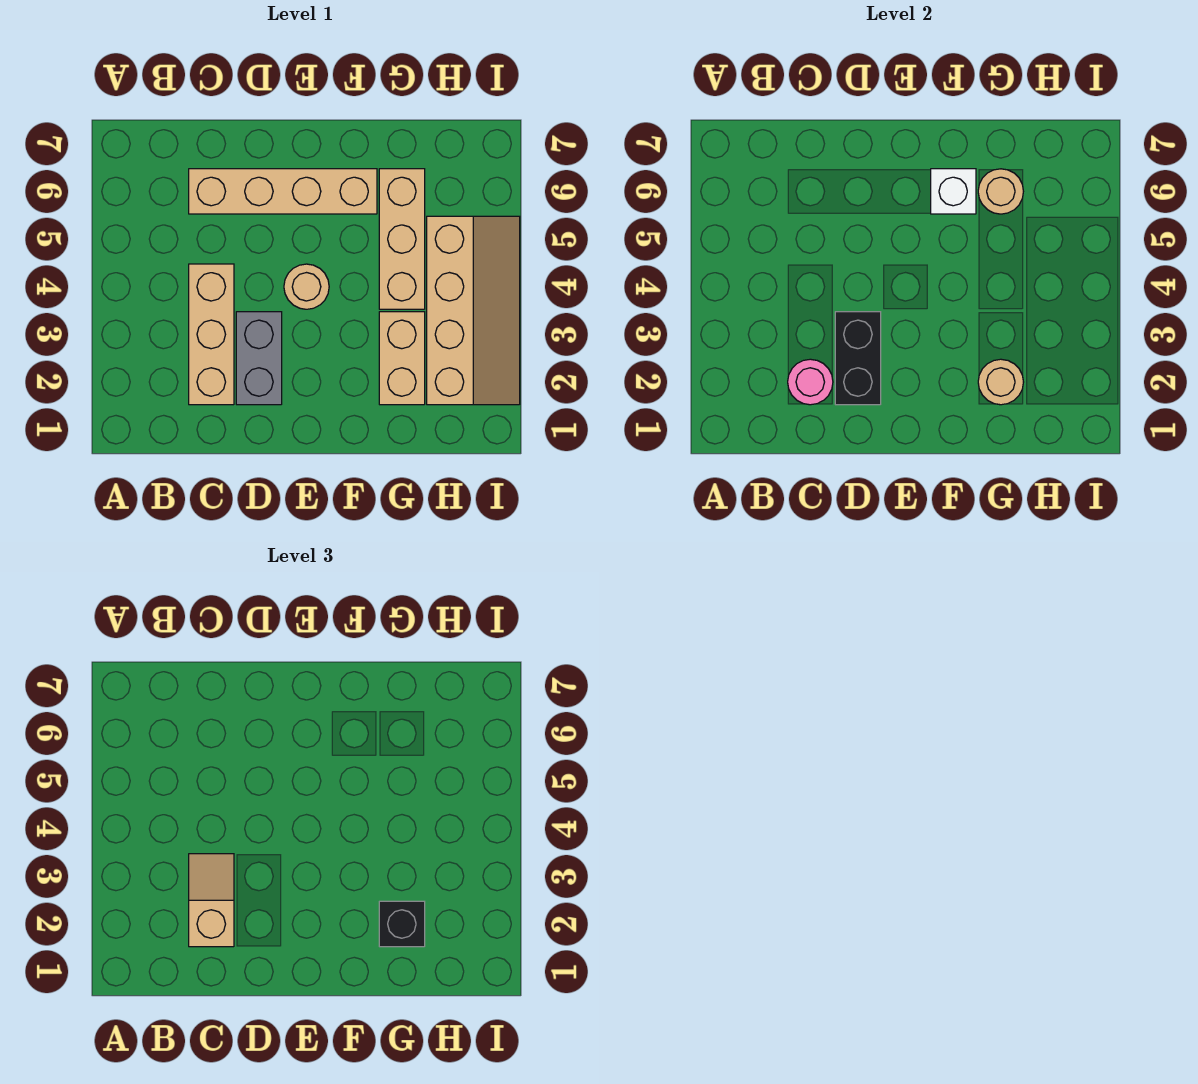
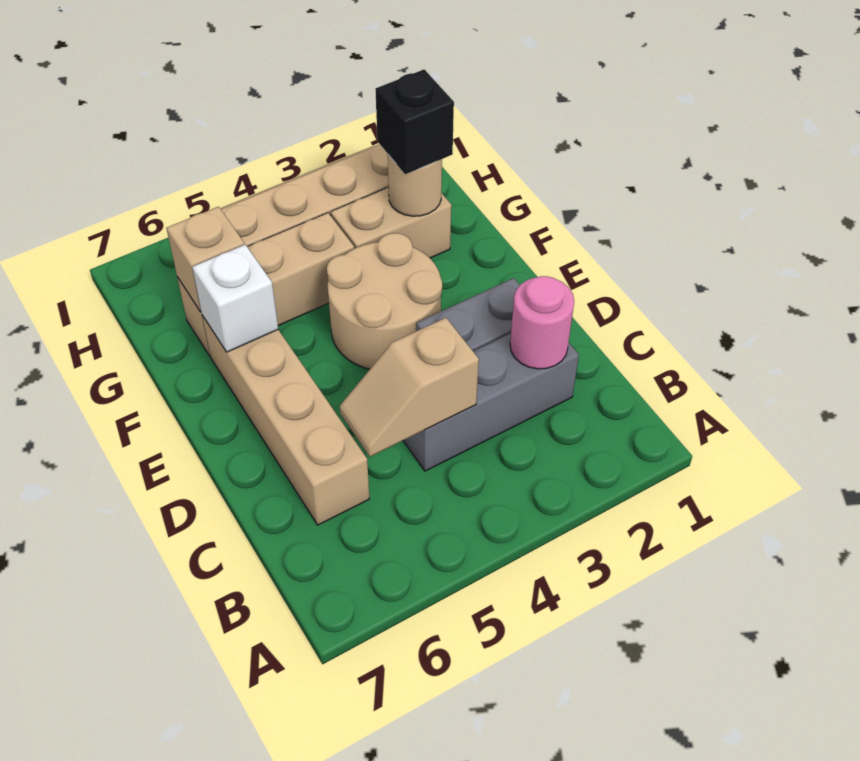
tan brick C2:C4 level 1 -> grey brick C2:C4 level 1
tan slope C2:C3 level 3 top 2 -> tan slope C4:C5 level 2 top 4
black brick D2:D3 level 2 -> none
tan round brick E4 level 1 -> tan round brick E3:F4 level 1
tan round brick G6 level 2 -> tan brick G6 level 2

